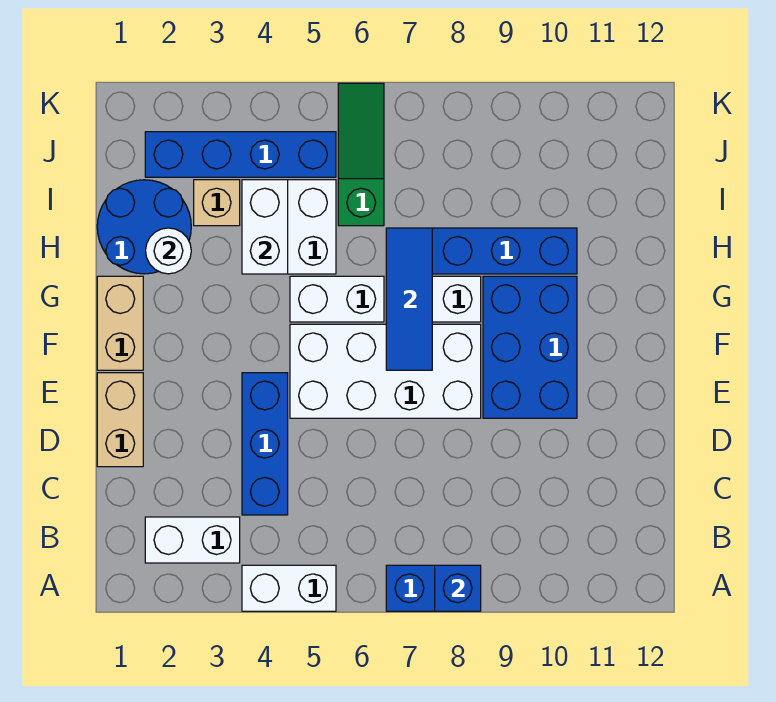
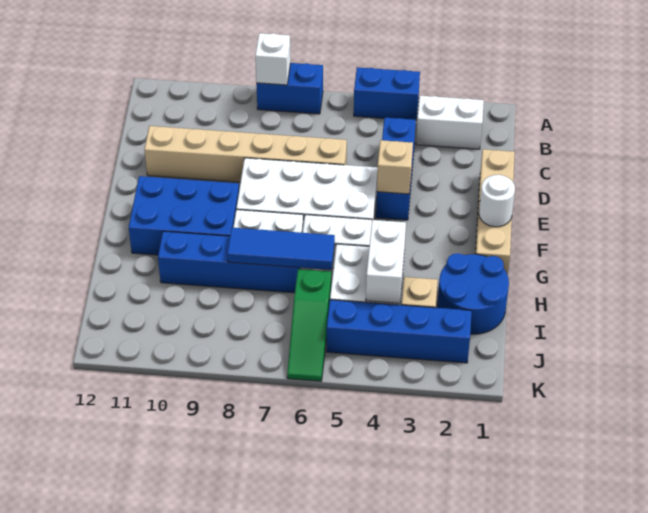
white brick A4:A5 level 1 -> blue brick A4:A5 level 1
blue brick A8 level 2 -> white brick A8 level 2
none -> tan brick D6:D11 level 1
none -> tan brick E4 level 2
blue brick E9:G10 level 1 -> blue brick F9:G11 level 1
blue tile F7:H7 level 2 -> blue tile H6:H8 level 2
white round brick H2 level 2 -> white round brick F1 level 2

